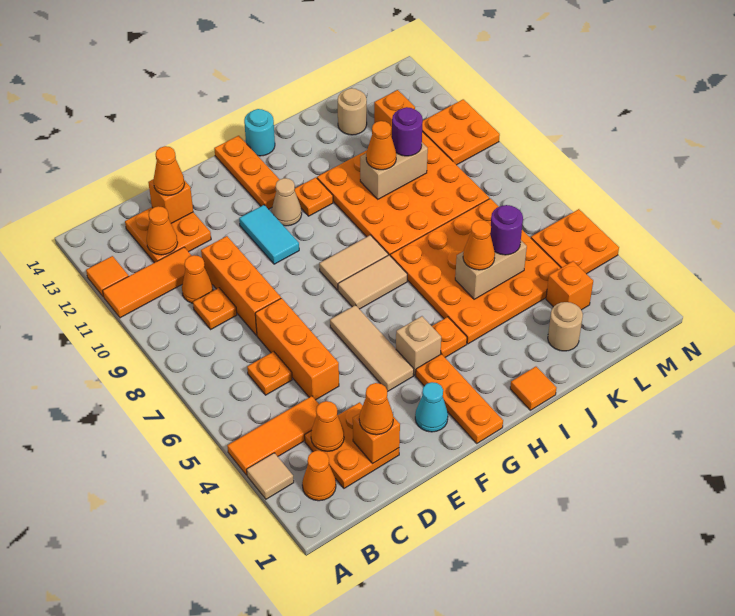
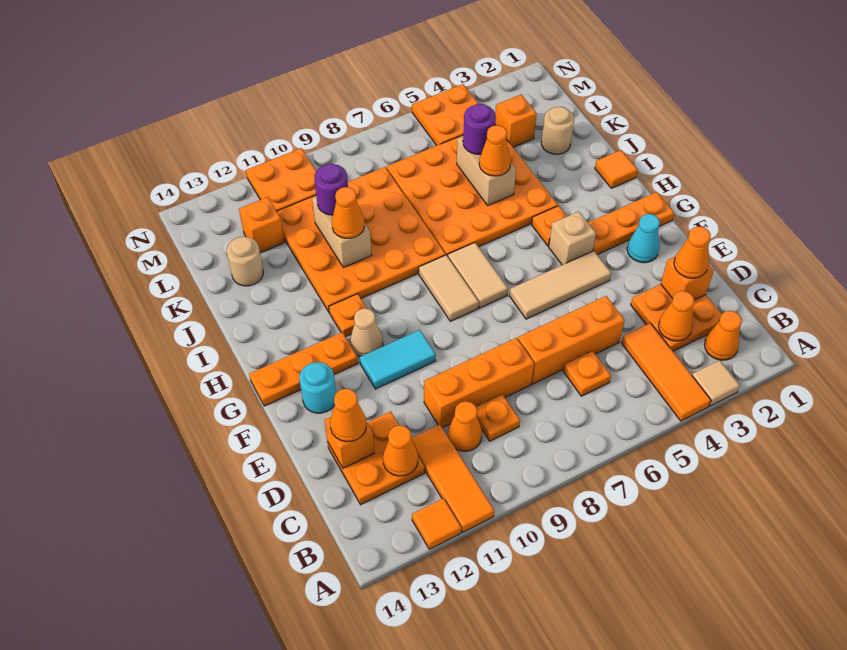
cyan round brick H14 level 1 -> cyan round brick F13 level 1

